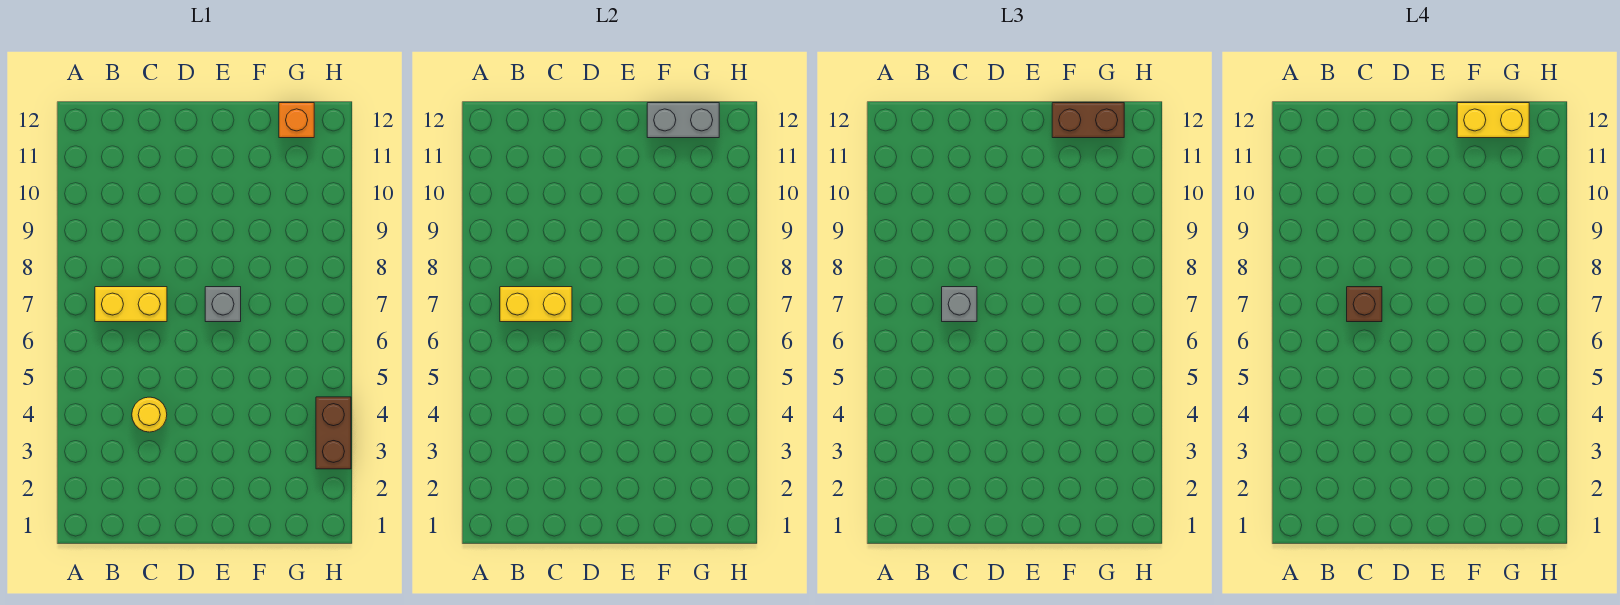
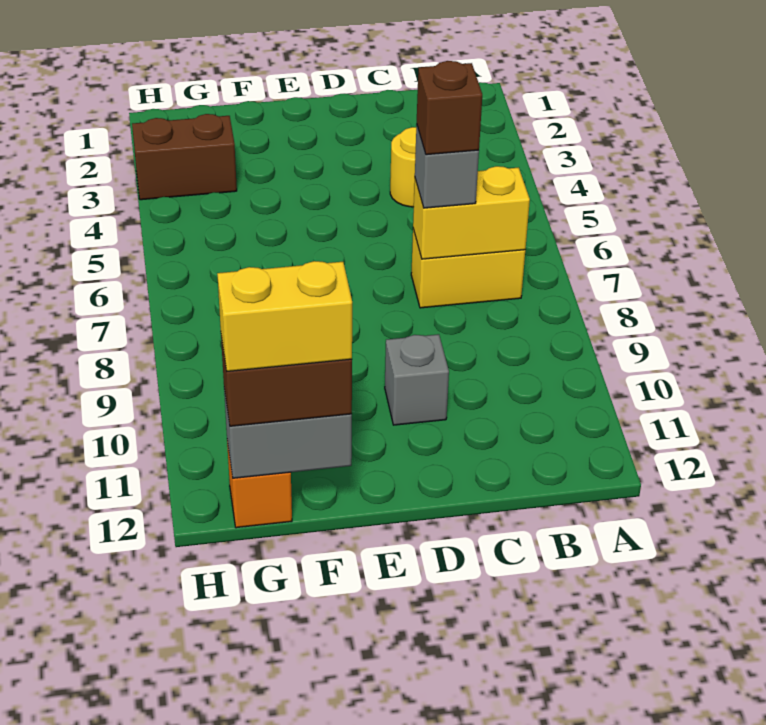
grey brick E7 level 1 -> grey brick D10 level 1
brown brick H3:H4 level 1 -> brown brick G3:H3 level 1

